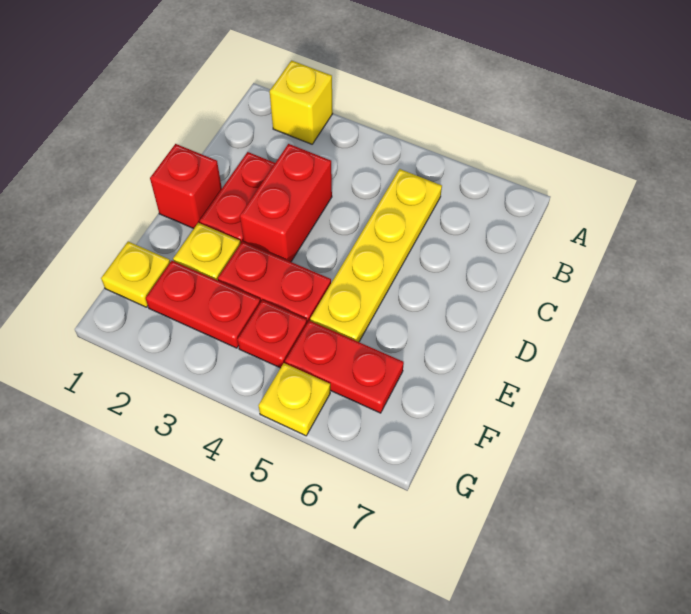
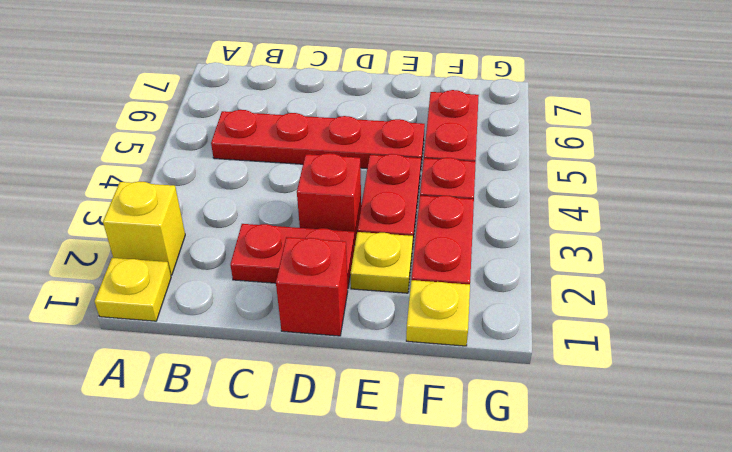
yellow plate B5:E5 level 1 -> red plate B5:E5 level 1
red brick C3:D3 level 1 -> red brick D3 level 1
yellow plate G5 level 1 -> yellow plate A1 level 1

